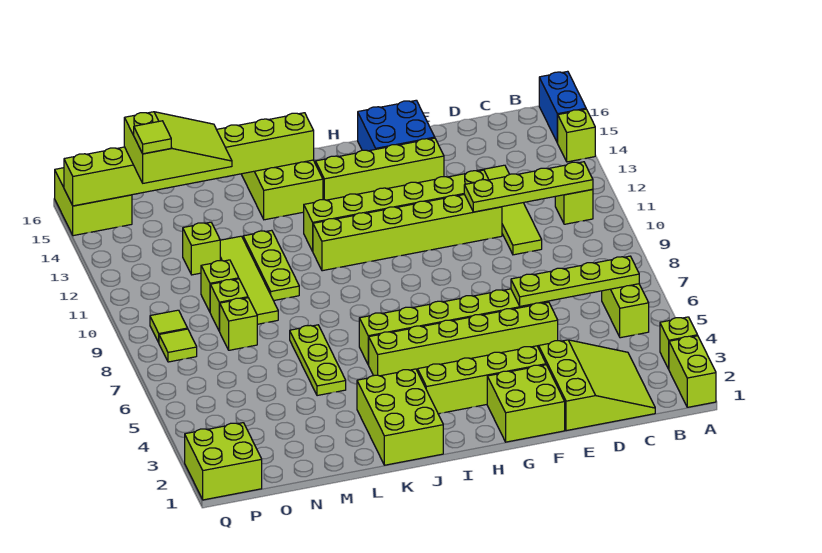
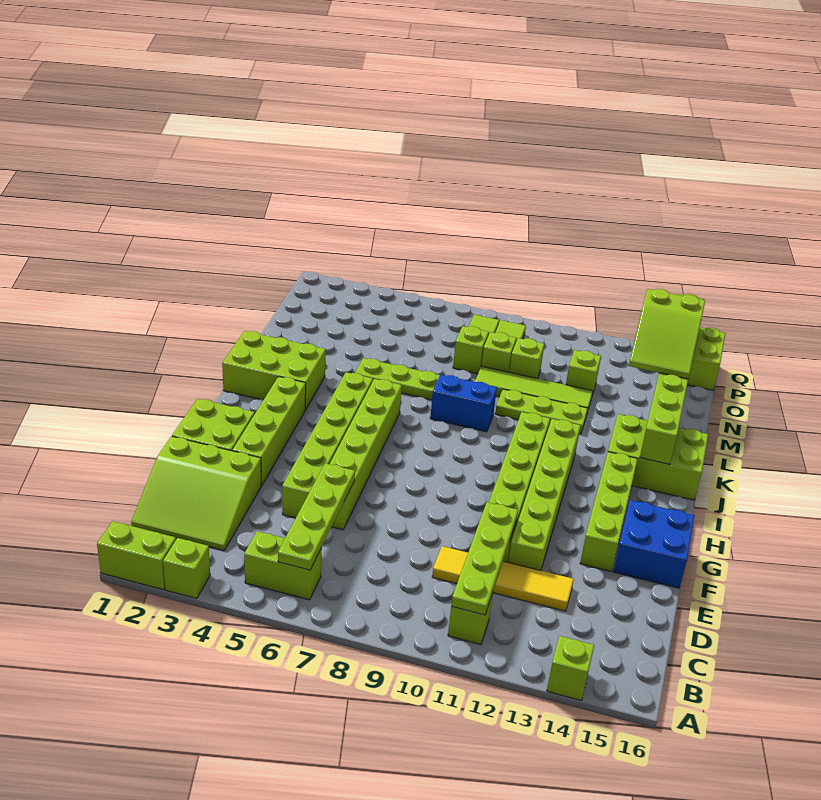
blue brick A15:A16 level 1 -> blue brick K8:K9 level 1
lime tile D10:D13 level 1 -> yellow tile D10:D13 level 1
lime tile O14 level 4 -> none
lime brick P1:Q2 level 1 -> none

